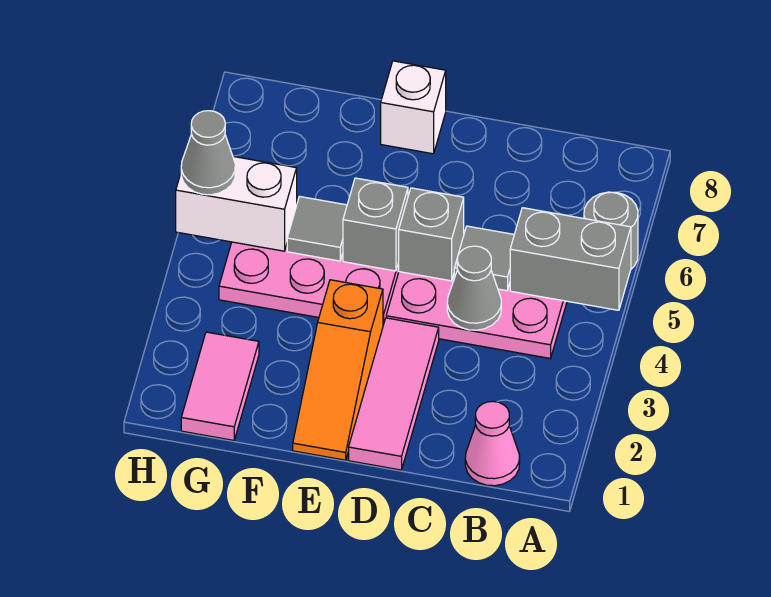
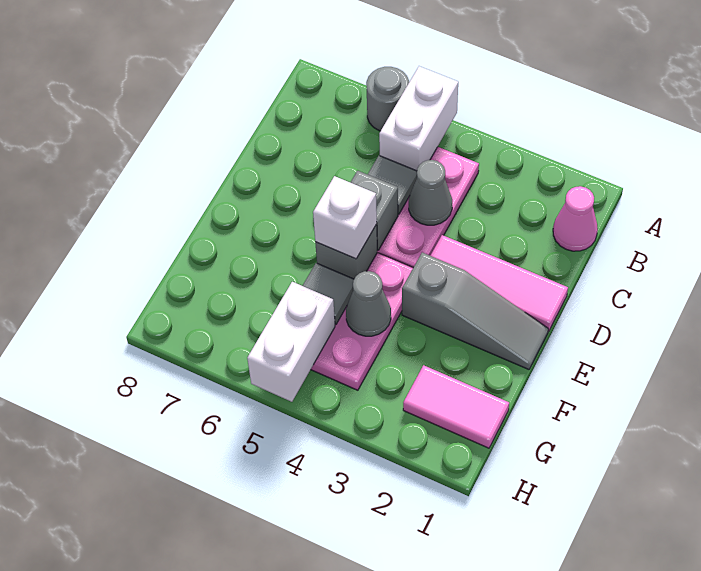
grey brick A5:B5 level 2 -> white brick A5:B5 level 2
orange slope E1:E3 level 1 top 3 -> grey slope E1:E3 level 1 top 3
white brick E8 level 1 -> white brick E5 level 3
grey cone H5 level 3 -> grey cone F4 level 2

